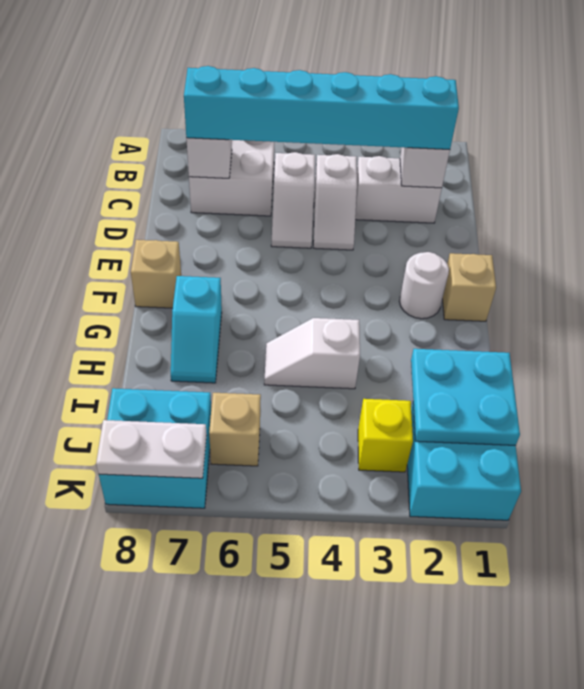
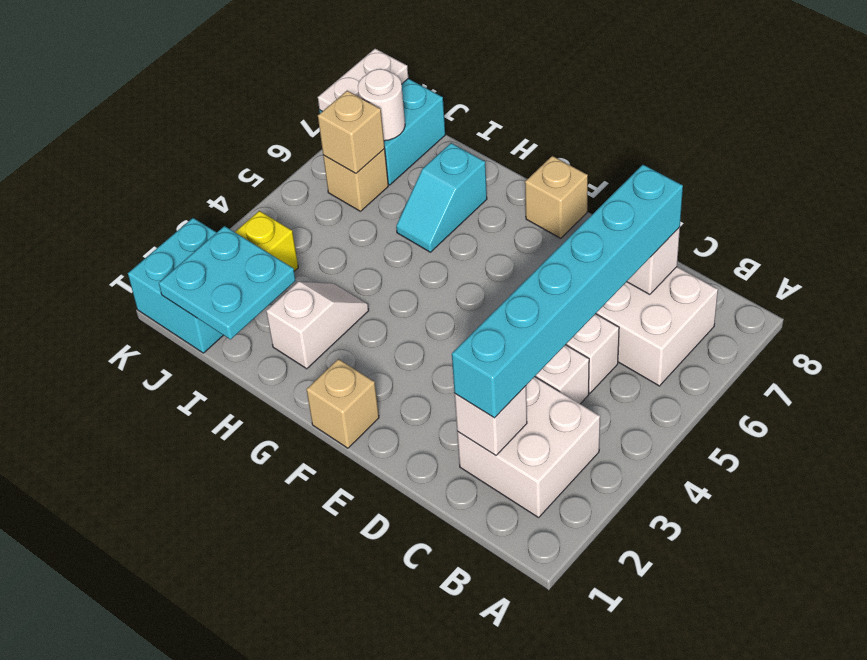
white brick C2:C3 level 1 -> white brick B2:C3 level 1
white round brick F2 level 1 -> white round brick J7 level 2
cyan slope G7:H7 level 1 top G -> cyan slope H6:H7 level 1 top 7
white slope H4:H5 level 1 top 4 -> white slope H2:H3 level 1 top 2
none -> tan brick J6 level 2

